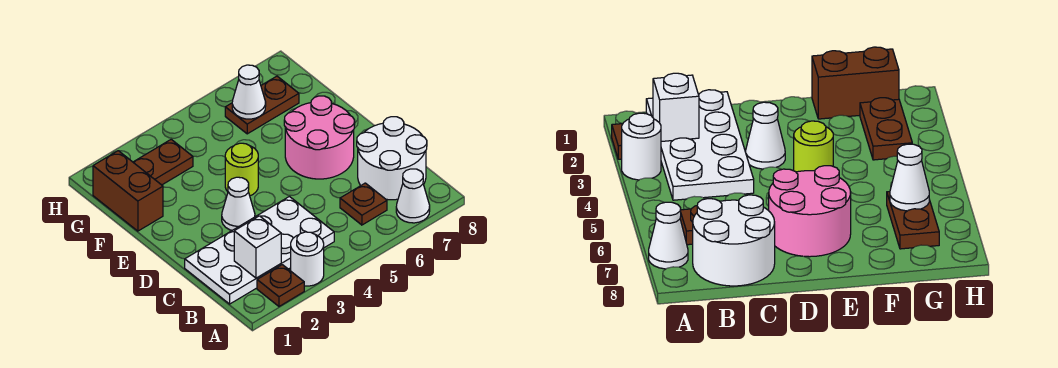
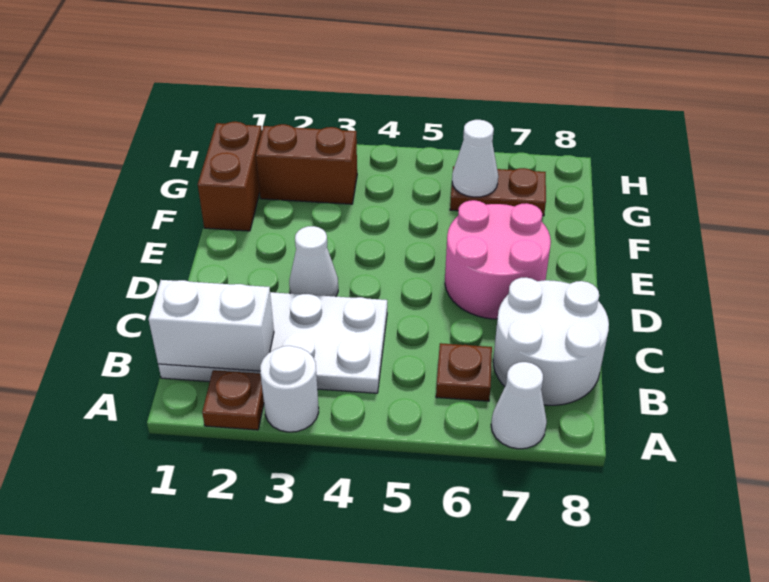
white brick B2 level 2 -> white brick B1:B2 level 2
lime round brick E4 level 1 -> none
brown plate G2:G3 level 1 -> brown brick G2:G3 level 1

